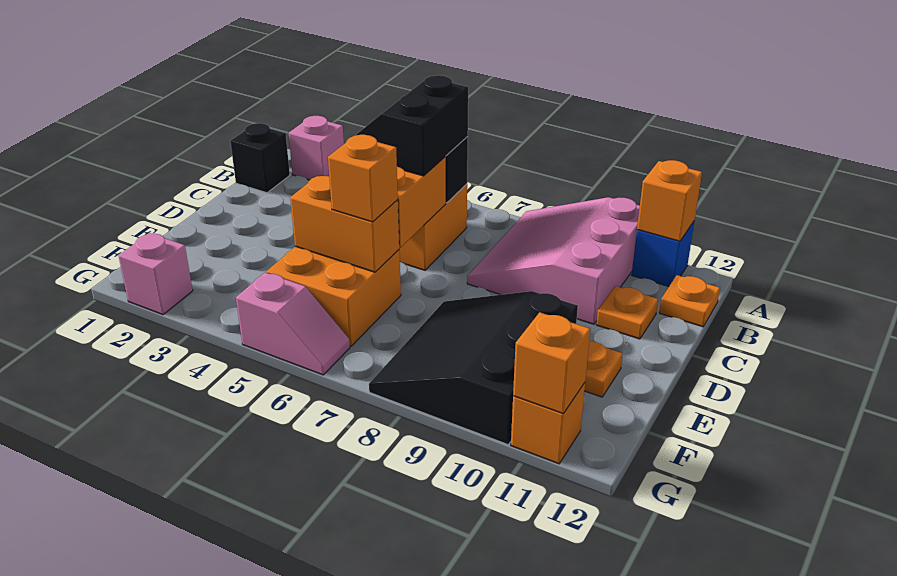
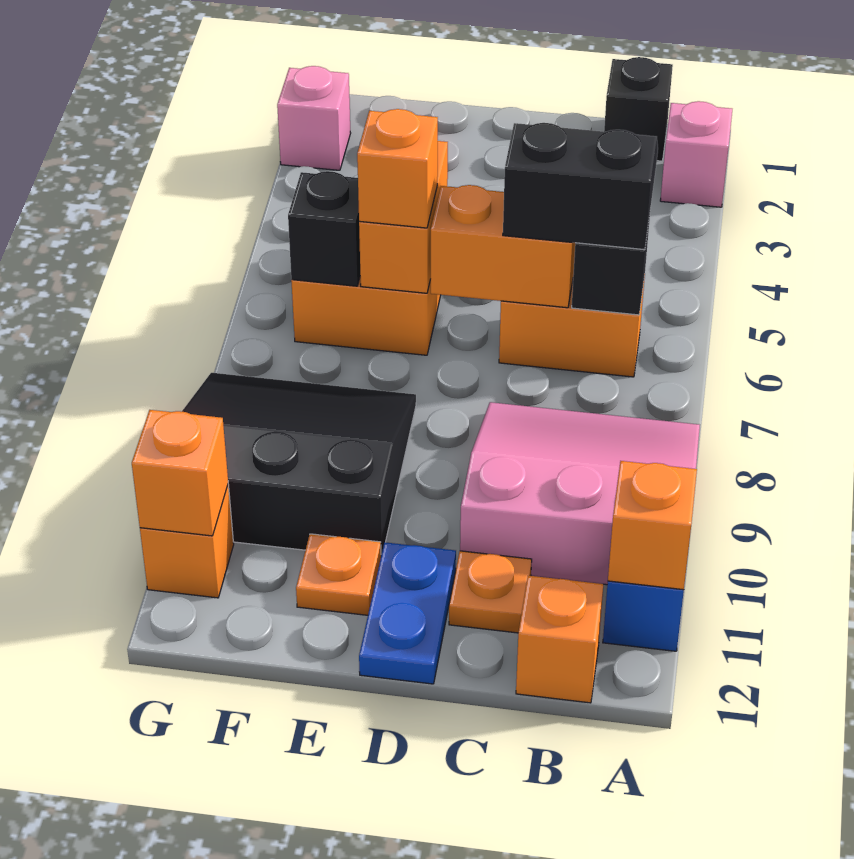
orange plate B12 level 1 -> orange brick B12 level 1
none -> blue plate D11:D12 level 1
none -> black brick F6 level 2
pink slope G5:G6 level 1 top 5 -> none

